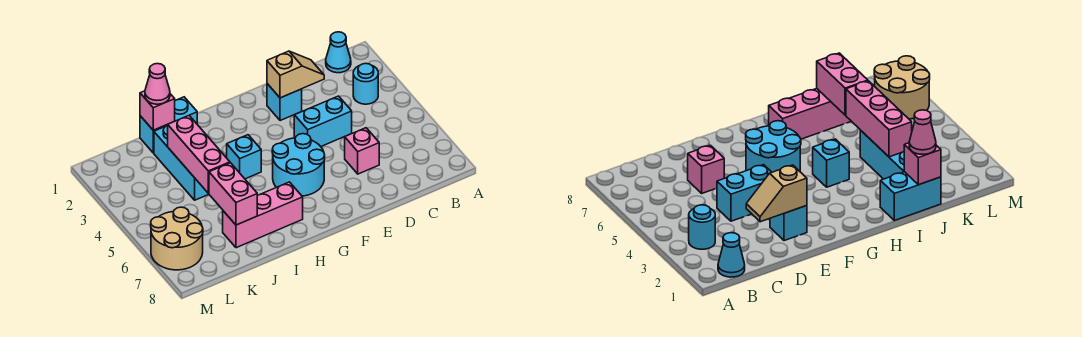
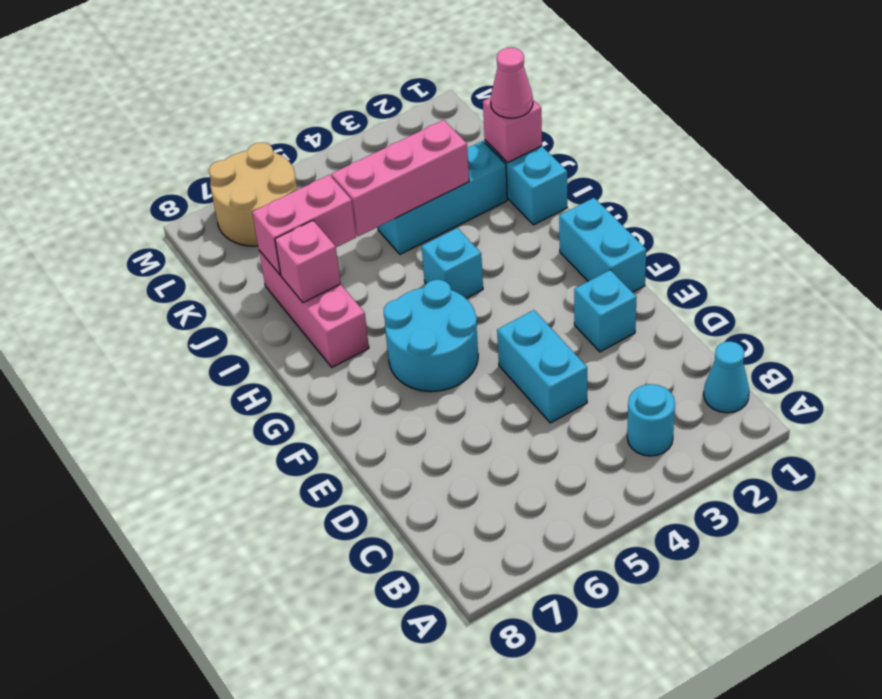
tan slope D2:E2 level 2 top E -> none
pink brick D6 level 1 -> pink brick I7 level 2
none -> cyan brick F1:G1 level 1

